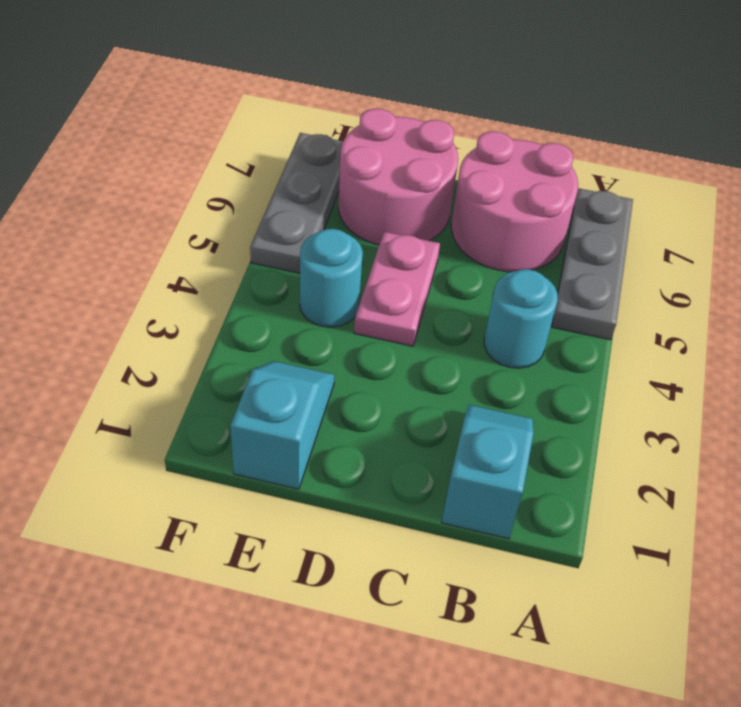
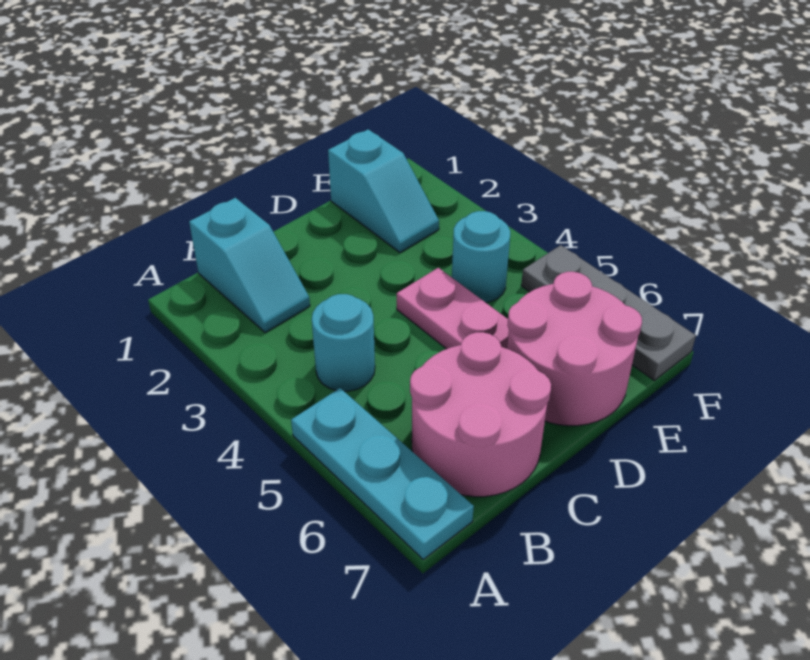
grey plate A5:A7 level 1 -> cyan plate A5:A7 level 1

